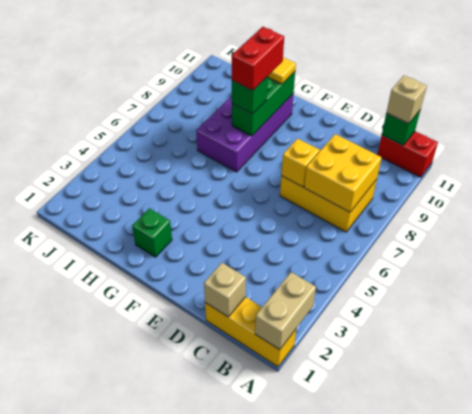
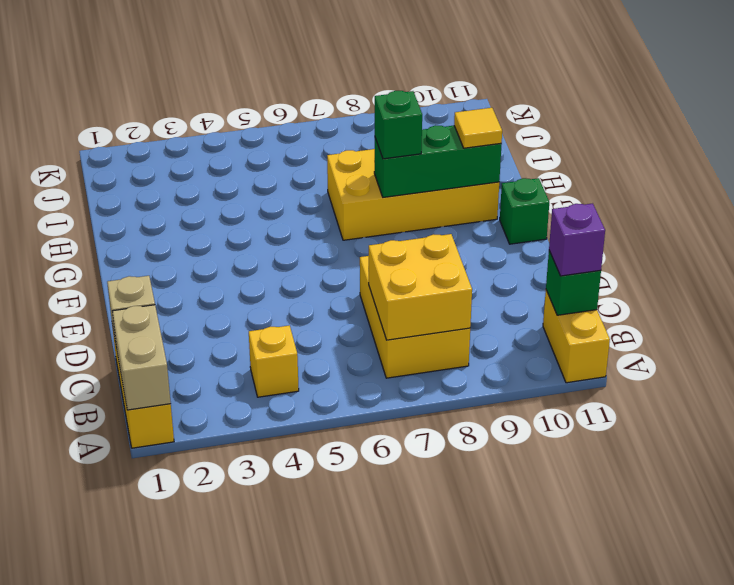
tan brick A1:A2 level 2 -> tan brick A1:B1 level 2
red brick A11:B11 level 1 -> yellow brick A11:B11 level 1
tan brick B11 level 3 -> purple brick B11 level 3
yellow brick D7 level 2 -> yellow brick B4 level 1
green brick G2 level 1 -> green brick F11 level 1
purple brick G7:H10 level 1 -> yellow brick G7:H10 level 1
red brick G8:G9 level 4 -> none

